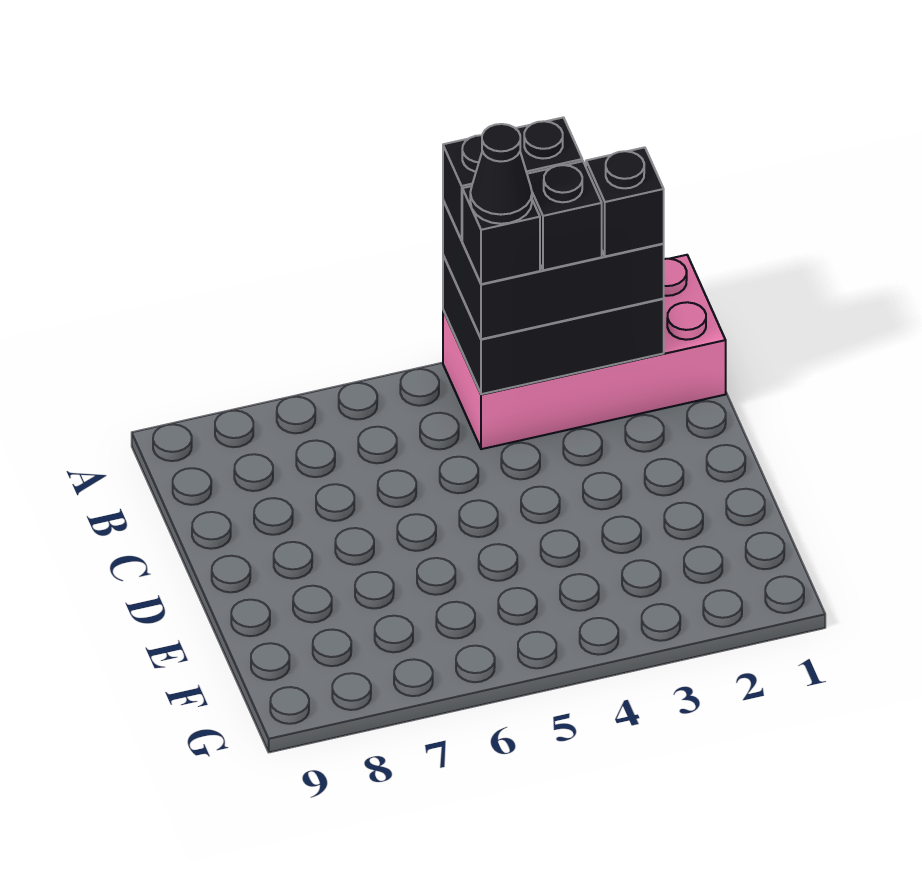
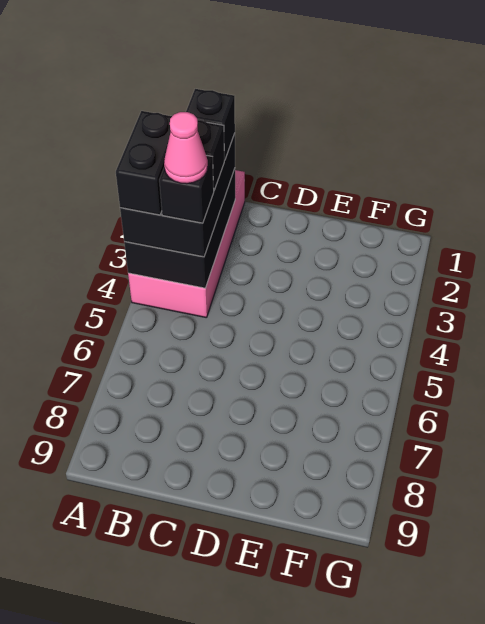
black cone B4 level 5 -> pink cone B4 level 5

